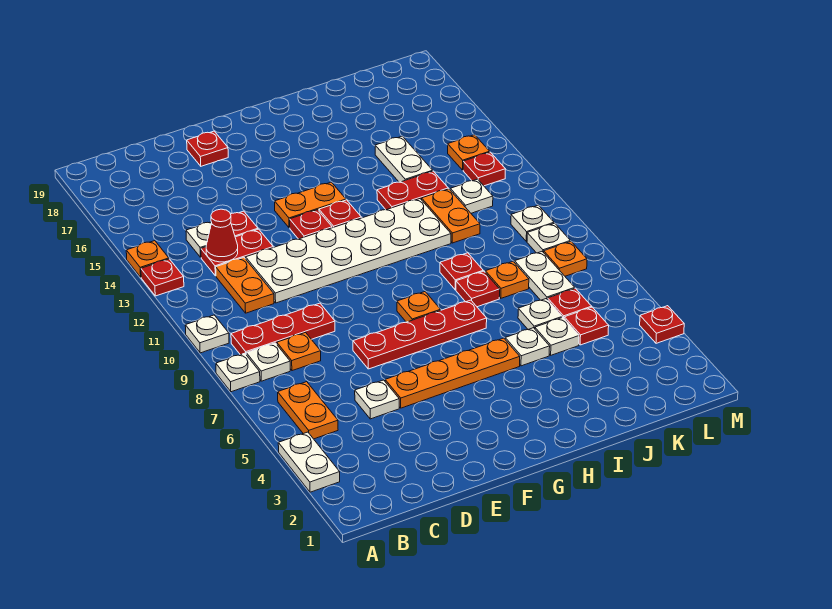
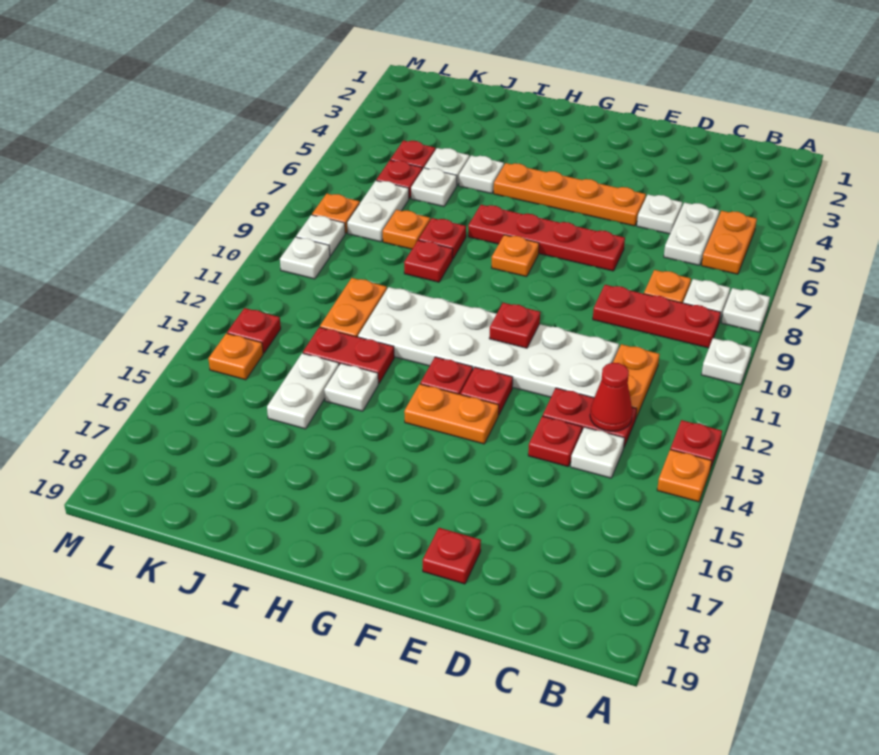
white plate A3:A4 level 1 -> white plate C5:C6 level 1
white plate K12 level 1 -> white plate I14 level 1
red plate M4 level 1 -> red plate F11 level 2

